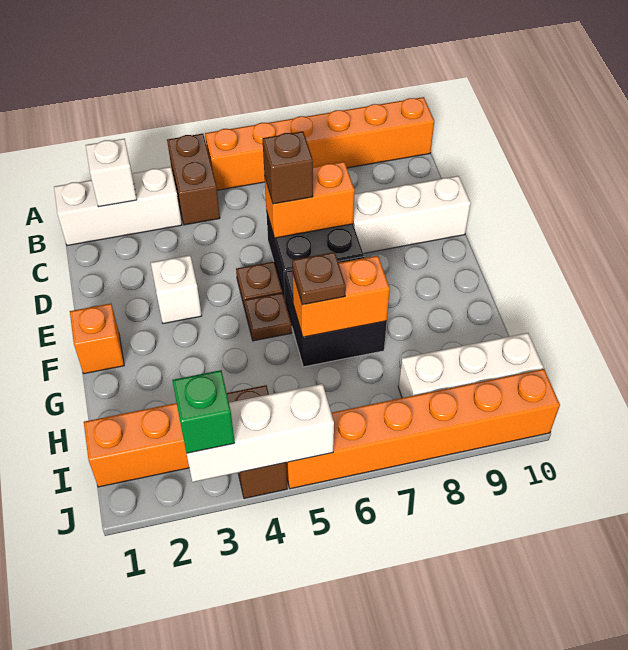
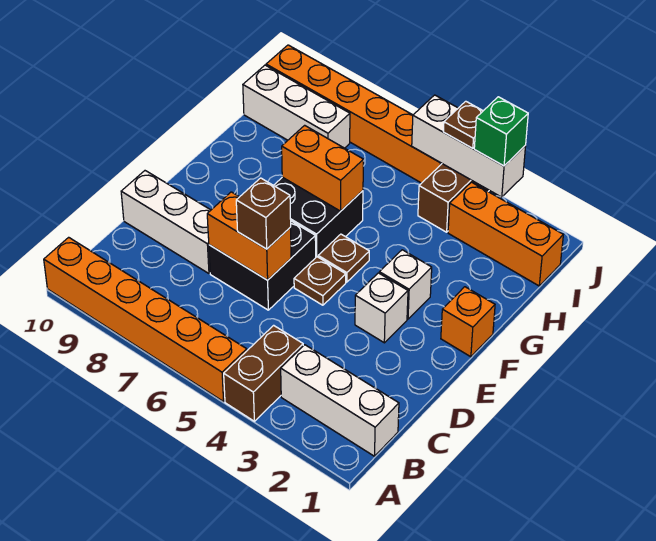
white brick B2 level 2 -> white brick F3 level 1
brown plate G6 level 3 -> brown plate J4 level 3

